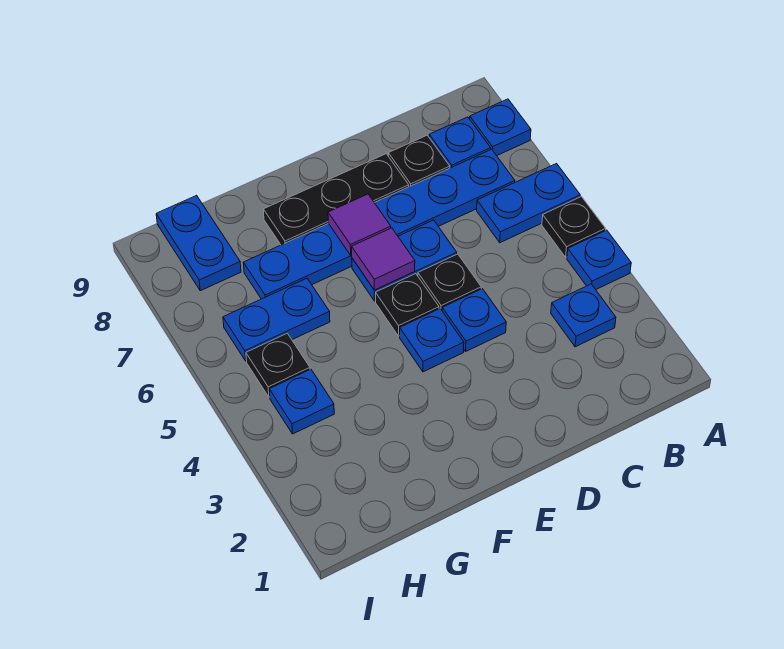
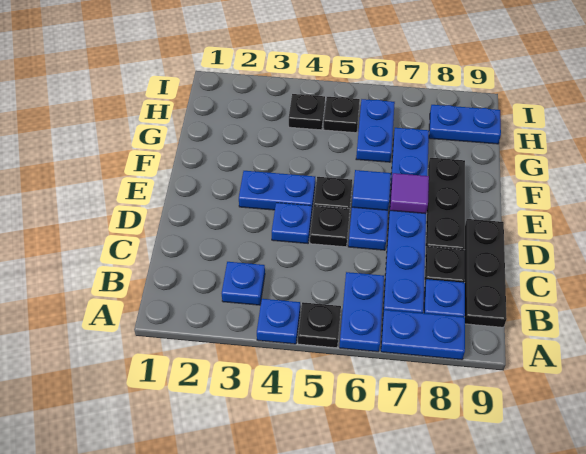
blue plate A8 level 1 -> blue plate A7:A8 level 1
none -> black plate B9:D9 level 1
blue plate E4 level 1 -> blue plate E3:E4 level 1
purple tile E6 level 2 -> blue tile E6 level 2
blue plate H4 level 1 -> black plate H4 level 1

